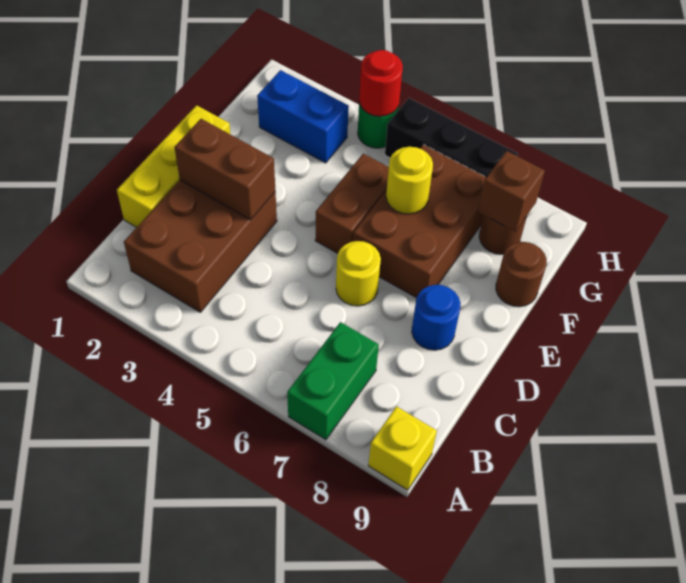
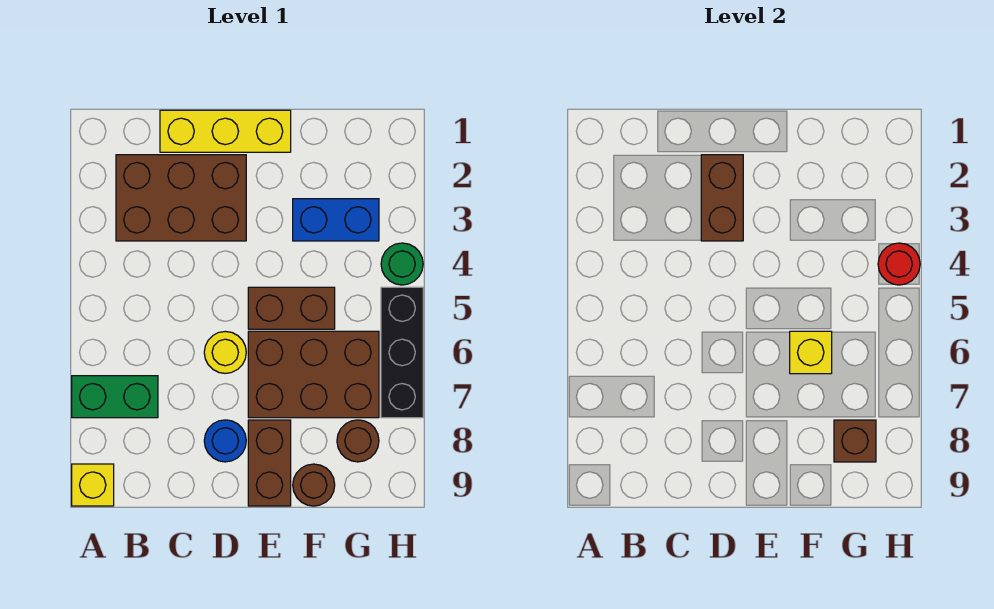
none -> brown brick E8:E9 level 1
yellow round brick F6 level 2 -> yellow brick F6 level 2
blue brick G2:G3 level 1 -> blue brick F3:G3 level 1

